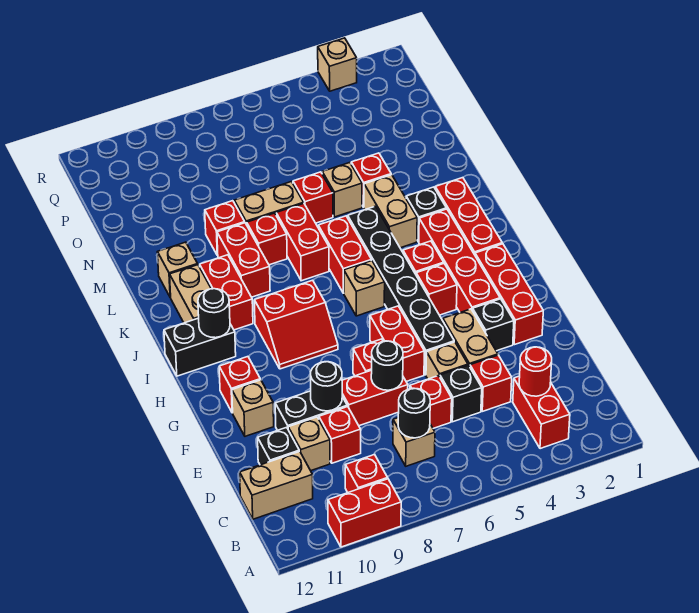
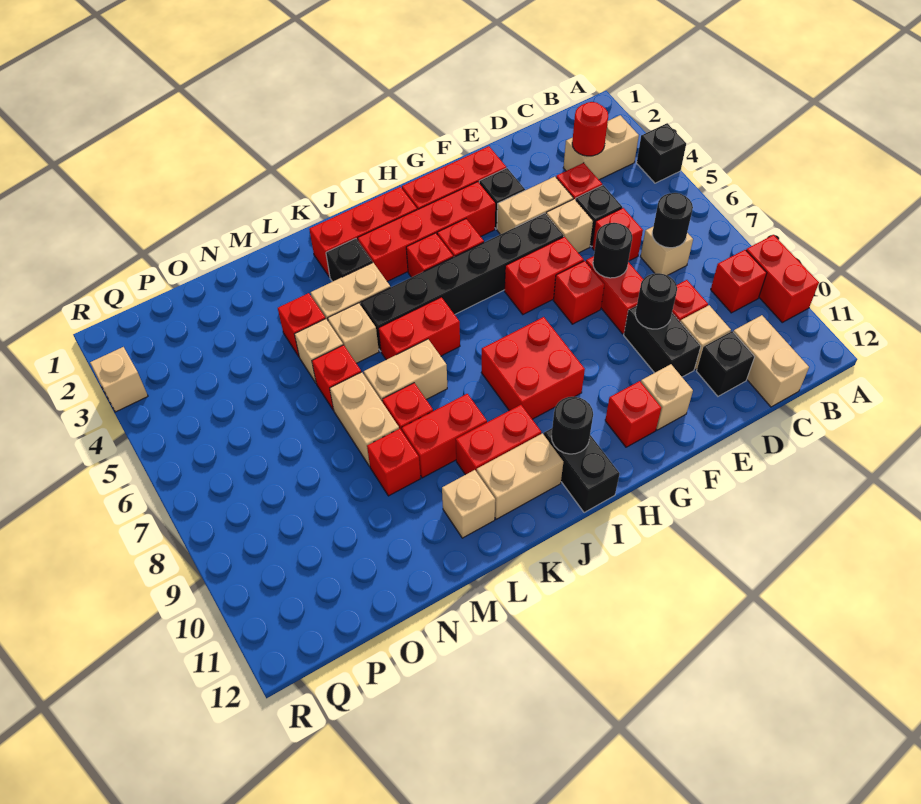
none -> black brick A4 level 1
red brick B3:C3 level 1 -> tan brick B3:C3 level 1
red slope H8:I9 level 1 top I -> red brick H8:I9 level 1
tan brick I6 level 1 -> tan brick L5 level 1
red brick K7:L7 level 1 -> tan brick K7:L7 level 1

